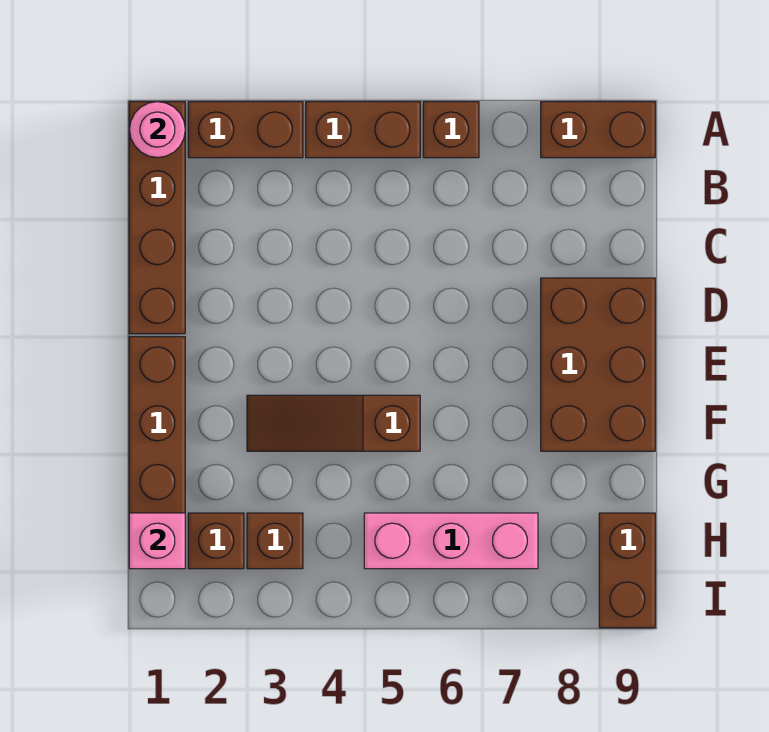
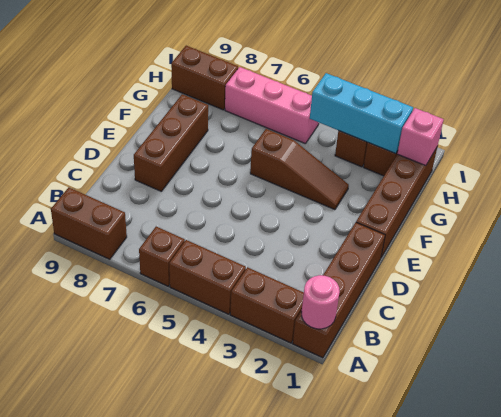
brown brick D8:F9 level 1 -> brown brick D8:F8 level 1
none -> cyan brick H2:H4 level 2
brown brick H9:I9 level 1 -> brown brick H8:H9 level 1

